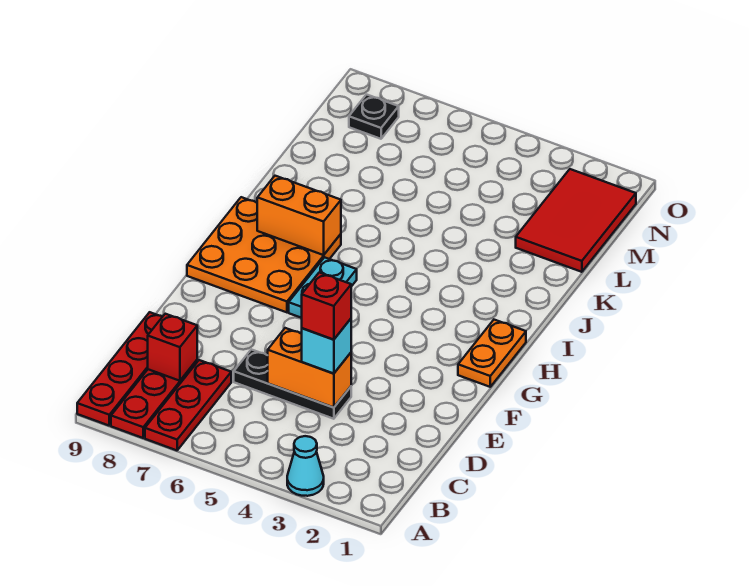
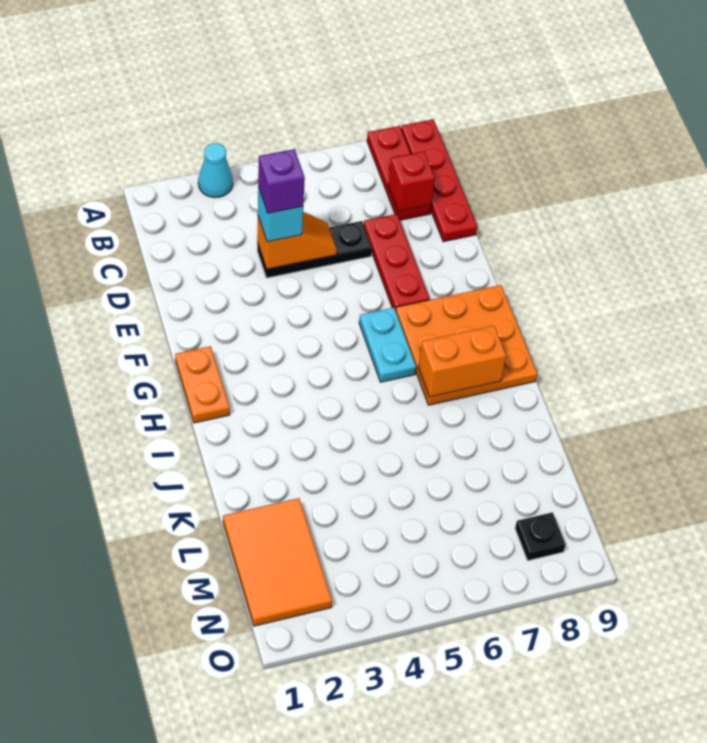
red plate A7:C7 level 1 -> red plate D7:F7 level 1
orange brick D4:D5 level 2 -> orange slope D4:D5 level 2 top 4
red brick D4 level 4 -> purple brick D4 level 4
red tile L1:N2 level 1 -> orange tile L1:N2 level 1

